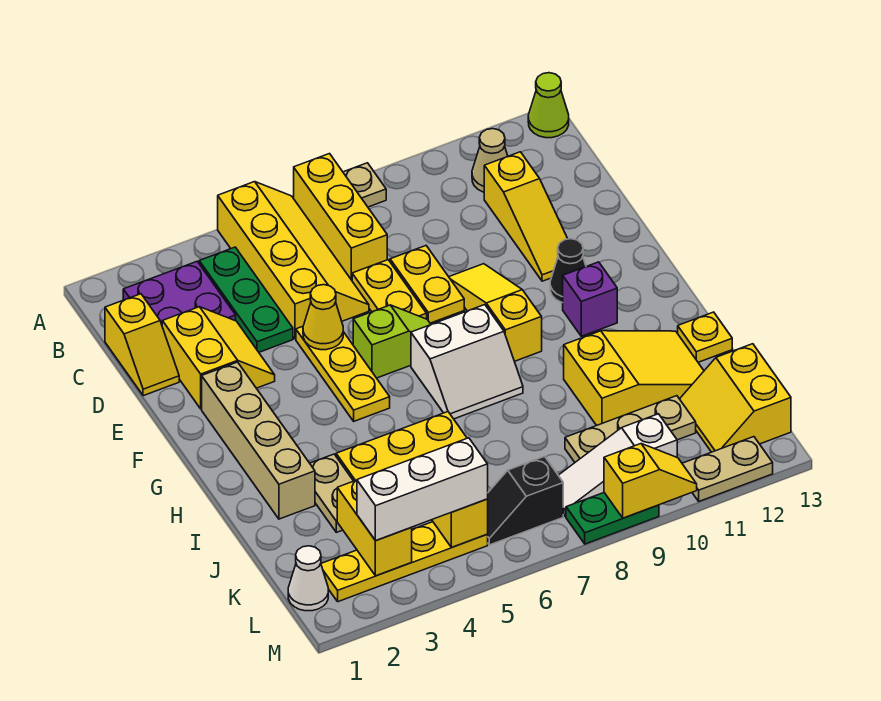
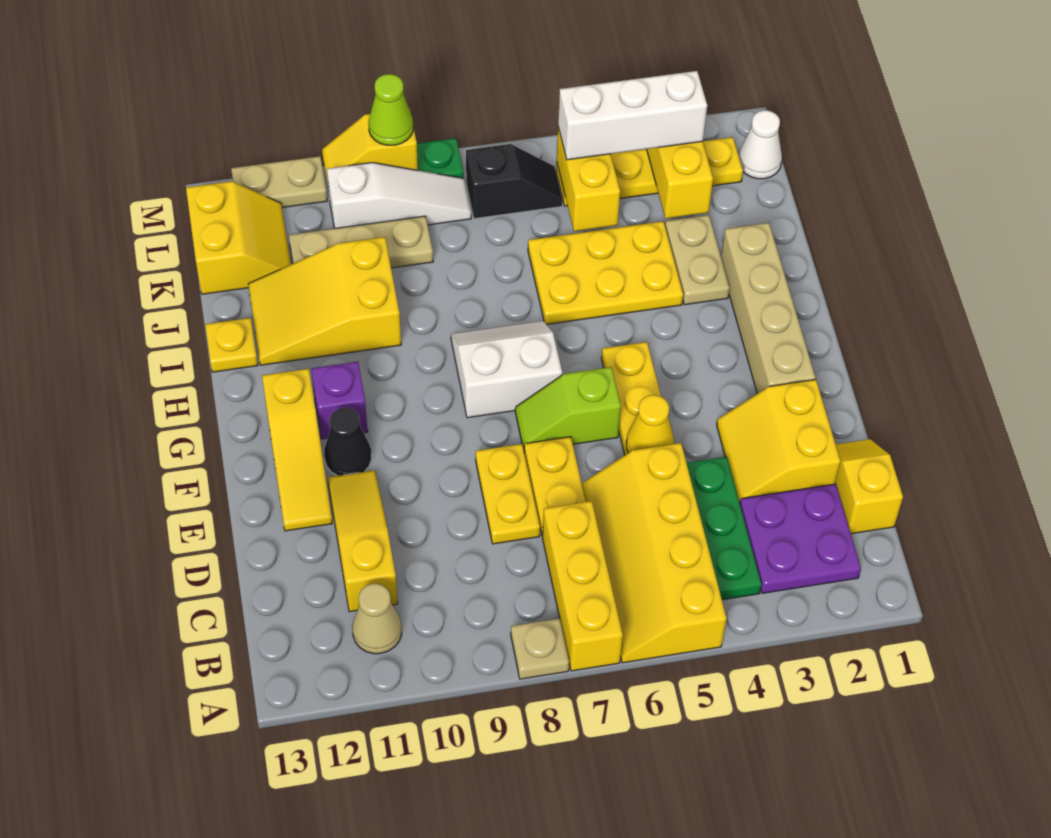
lime cone A13 level 1 -> lime cone M9 level 3
yellow slope E9:G9 level 1 top G -> yellow slope E12:G12 level 1 top G

